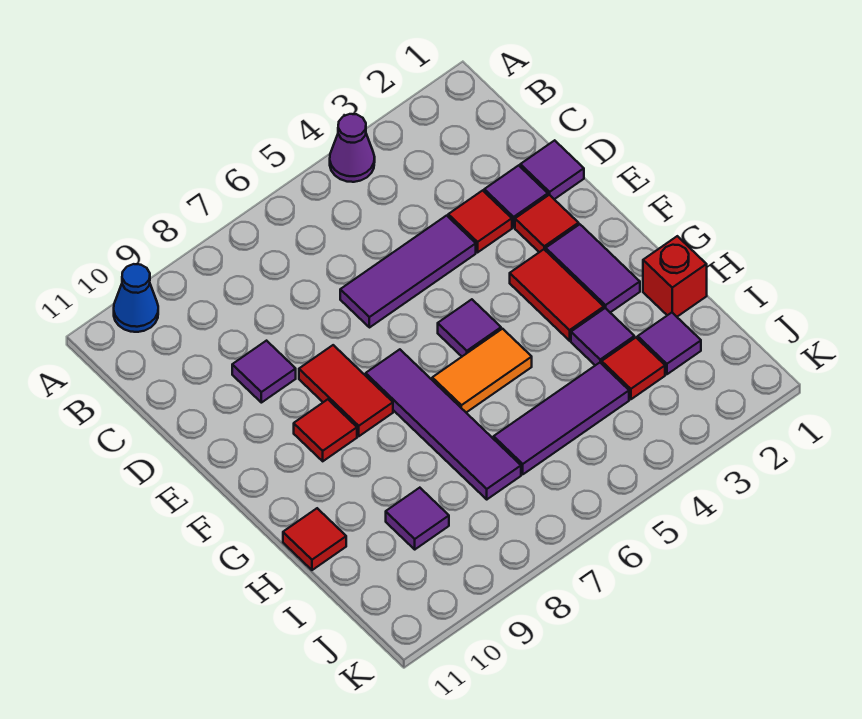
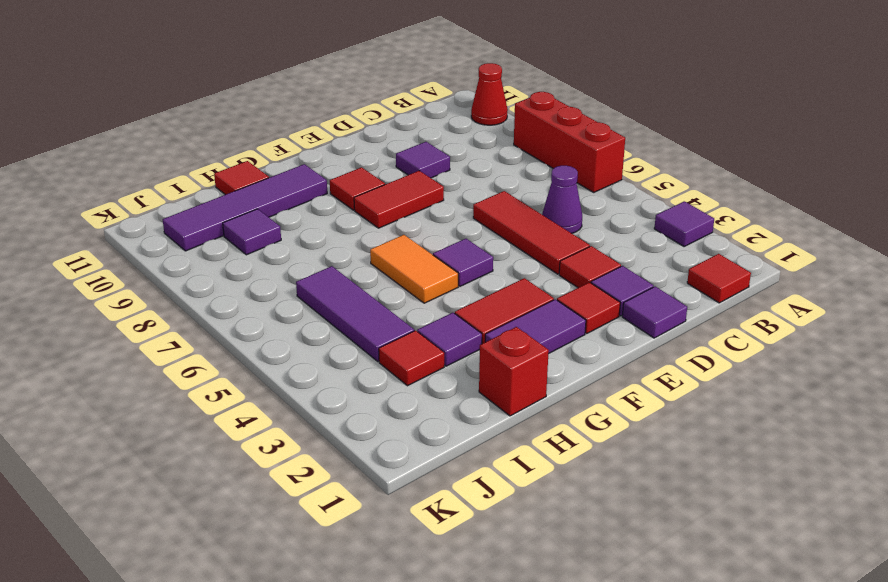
purple cone A4 level 1 -> purple cone C5 level 1
none -> red brick A6:A8 level 1
blue cone A10 level 1 -> red cone A10 level 1
none -> red tile B1 level 1
purple tile D4:D6 level 1 -> red tile D4:D6 level 1
purple tile F7:I7 level 1 -> purple tile G10:J10 level 1
purple tile I2 level 1 -> purple tile A3 level 1

